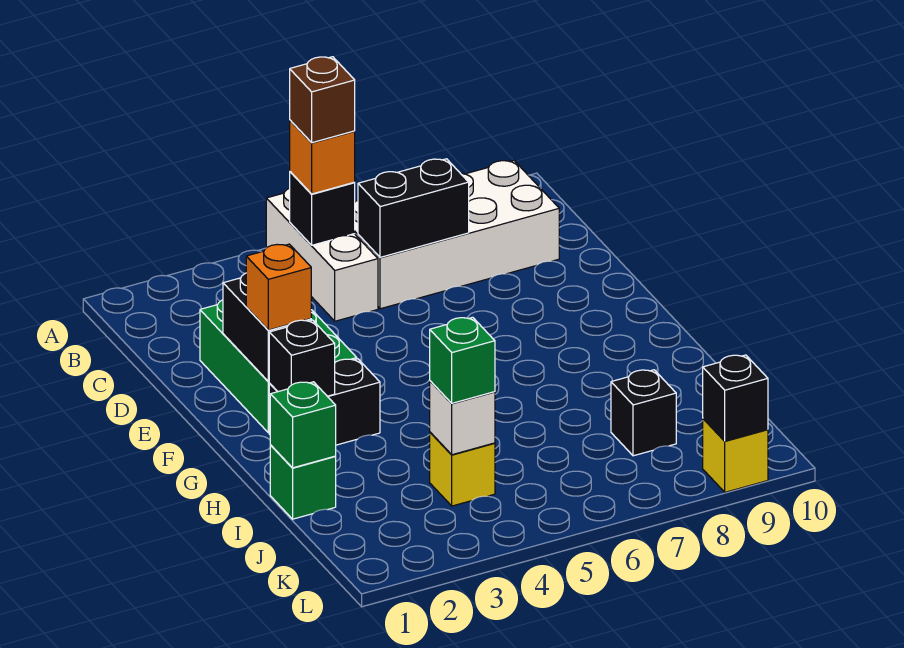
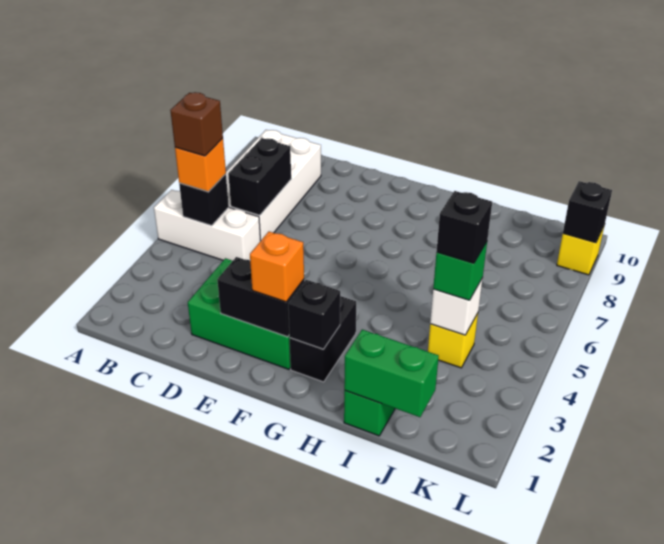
green brick I1 level 2 -> green brick I1:J1 level 2
black brick J8 level 1 -> black brick J4 level 4

